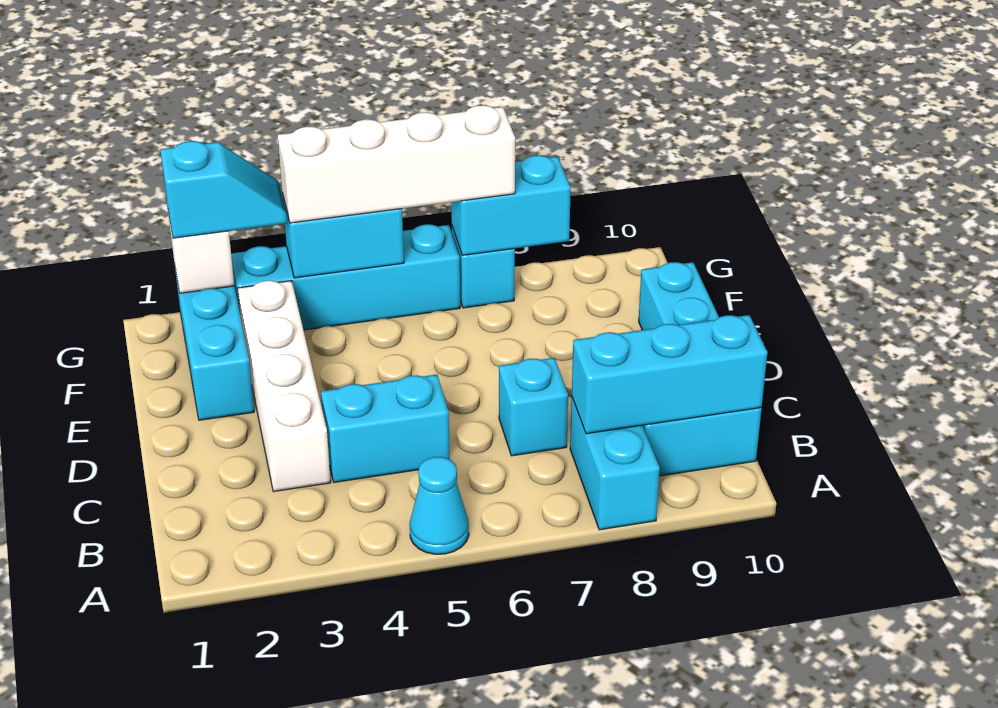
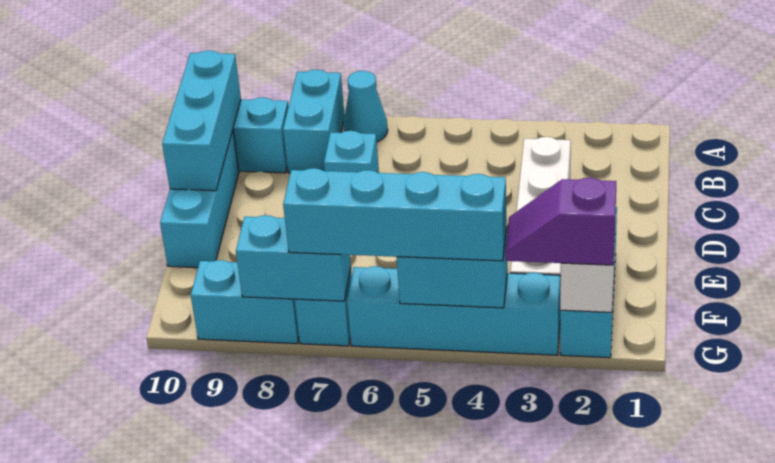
cyan cone A5 level 1 -> cyan cone A7 level 1
cyan brick B8:B10 level 2 -> cyan brick B10:D10 level 2
cyan brick C4:C5 level 1 -> cyan brick G8:G9 level 1
cyan slope G2:G3 level 3 top 2 -> purple slope G2:G3 level 3 top 2
white brick G4:G7 level 3 -> cyan brick G4:G7 level 3

